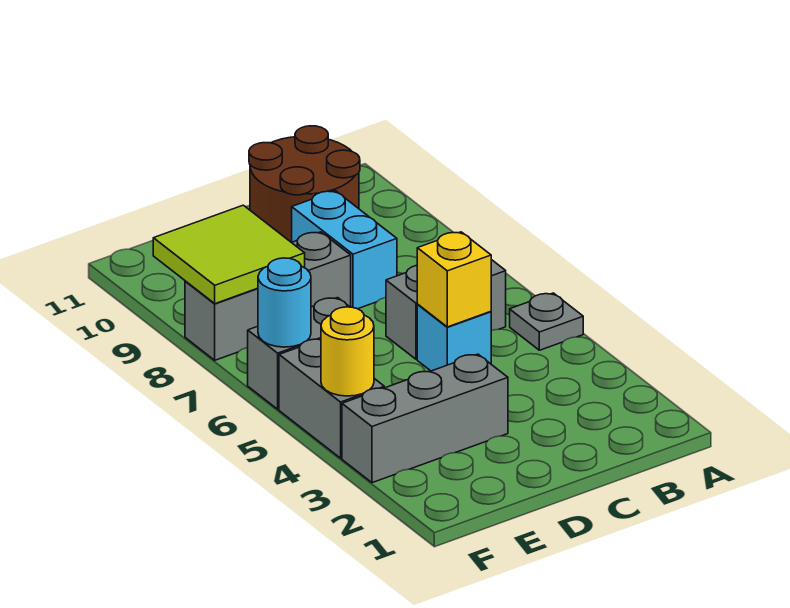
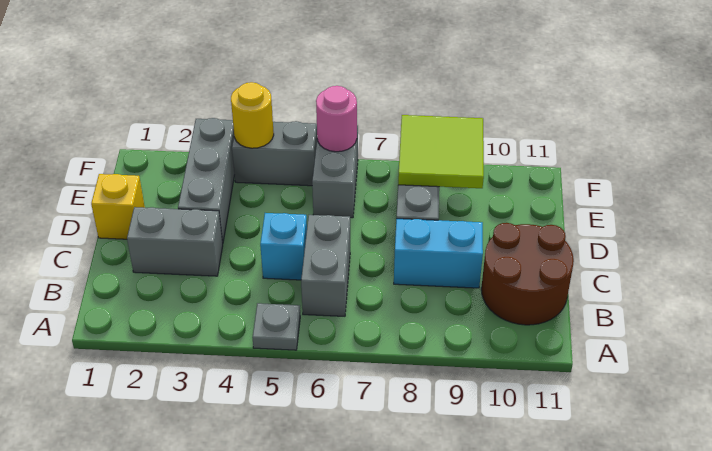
none -> grey brick C2:C3 level 1
yellow brick C5 level 2 -> yellow brick D1 level 1
cyan round brick F6 level 2 -> pink round brick F6 level 2

